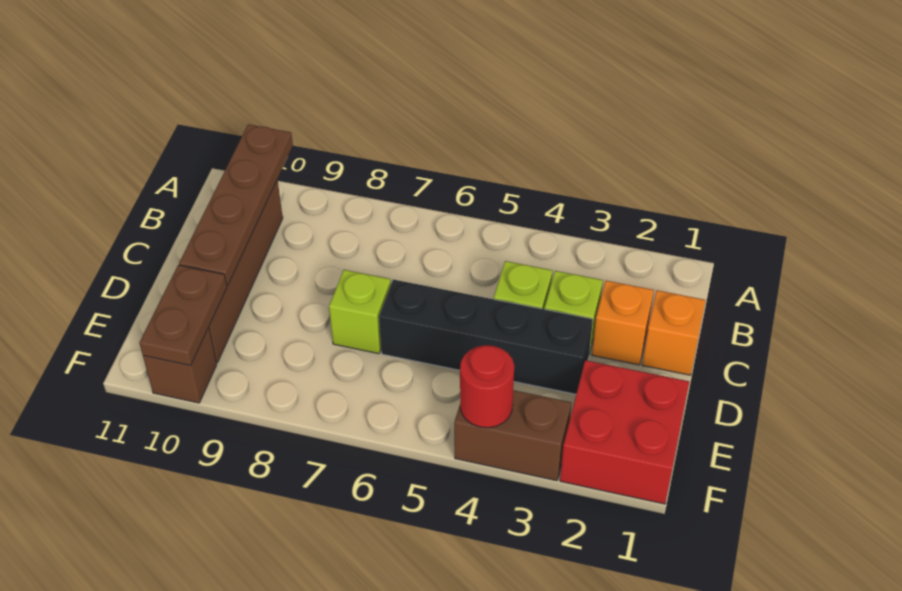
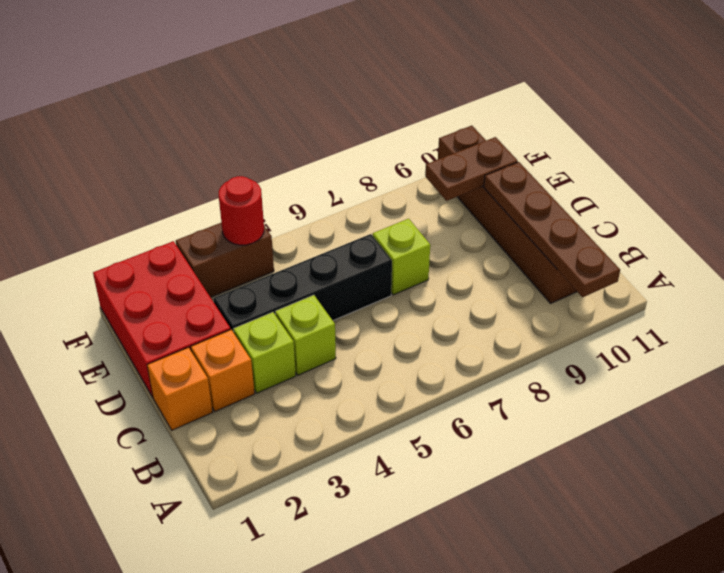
red brick E1:F2 level 1 -> red brick D1:F2 level 1
brown plate E10:F10 level 2 -> brown plate E9:E10 level 2

